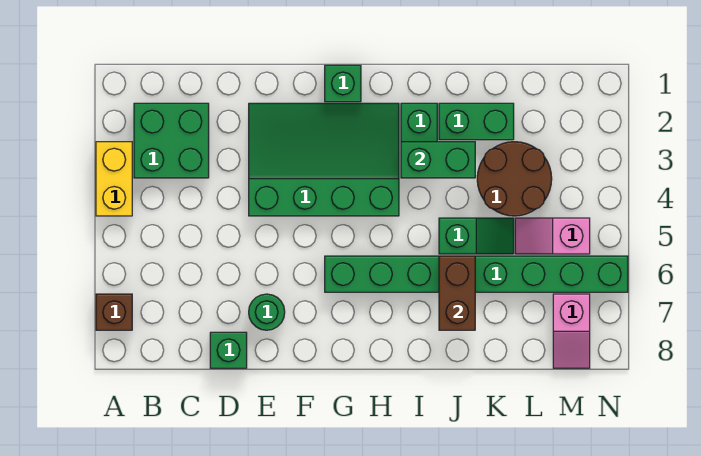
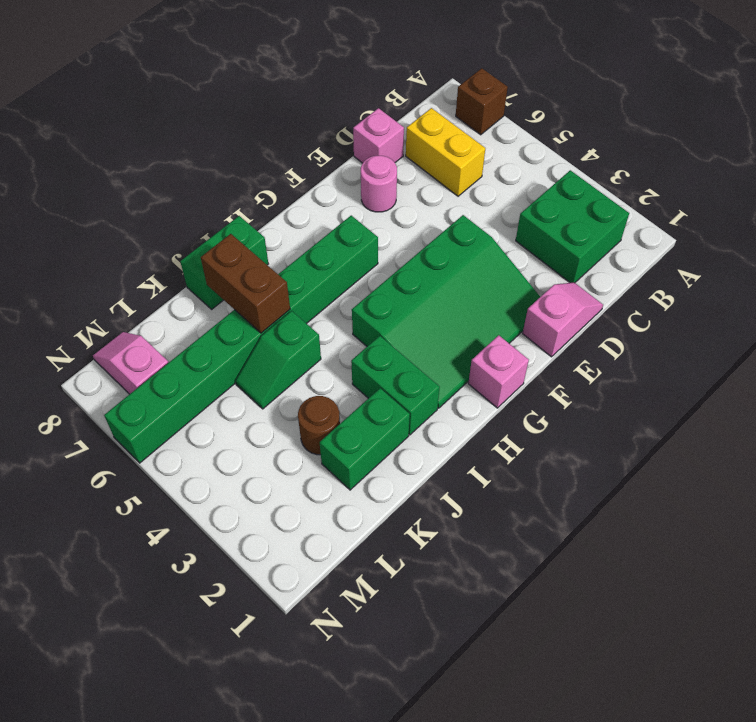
yellow brick A3:A4 level 1 -> yellow brick C6:C7 level 1
green brick D8 level 1 -> pink brick D8 level 1
green round brick E7 level 1 -> pink round brick E7 level 1
green brick G1 level 1 -> pink brick G1 level 1
green brick I3:J3 level 2 -> green brick I8:J8 level 1
brown round brick K3:L4 level 1 -> brown round brick K3 level 1
pink slope L5:M5 level 1 top M -> pink slope D1:E1 level 1 top E

